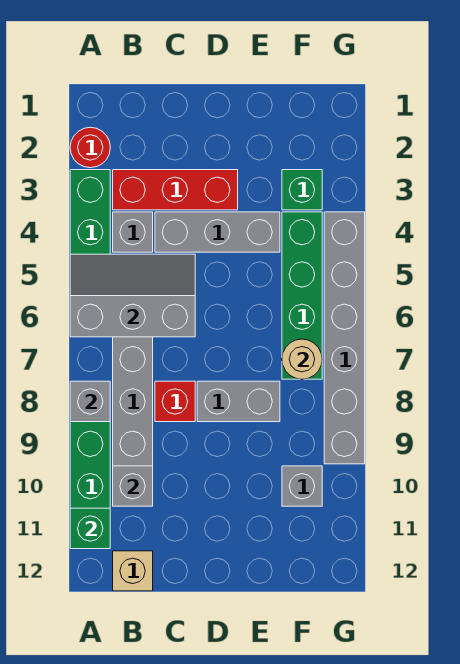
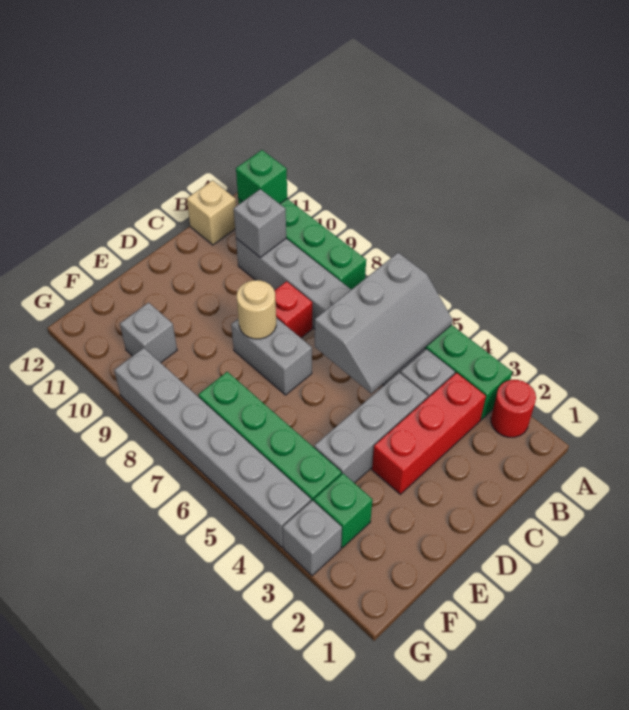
grey brick A8 level 2 -> grey brick G3 level 1
grey brick D8:E8 level 1 -> grey brick D7:D8 level 1
tan round brick F7 level 2 -> tan round brick D8 level 2

